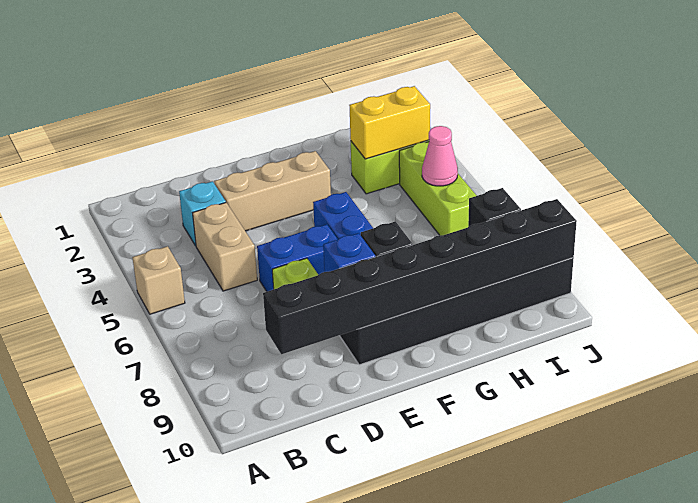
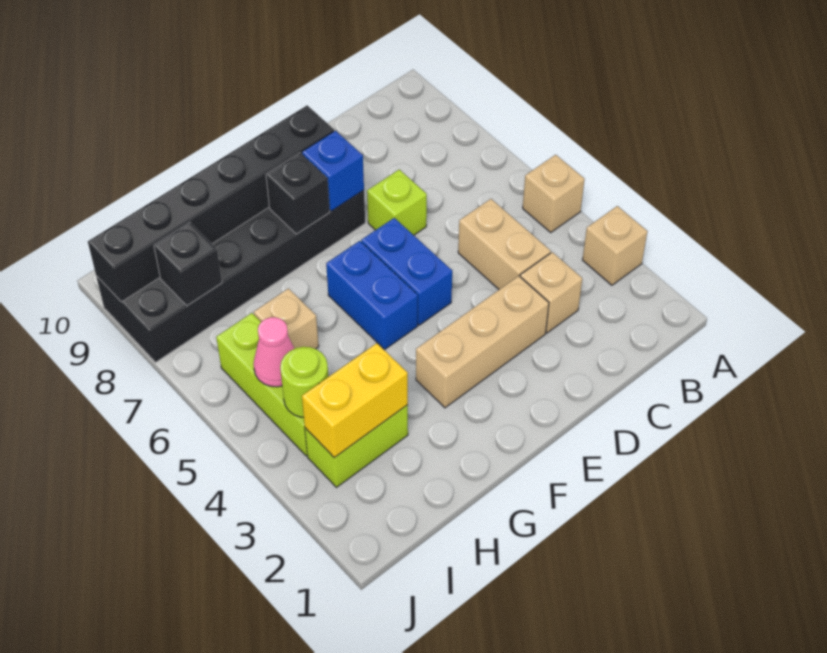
none -> tan brick A3 level 1
cyan brick C3 level 1 -> tan brick C3 level 1
black brick C9:J9 level 2 -> black brick E9:J9 level 2
blue brick D6:E6 level 1 -> blue brick E5:E6 level 1
none -> tan brick H6 level 1
none -> lime round brick I4 level 2

